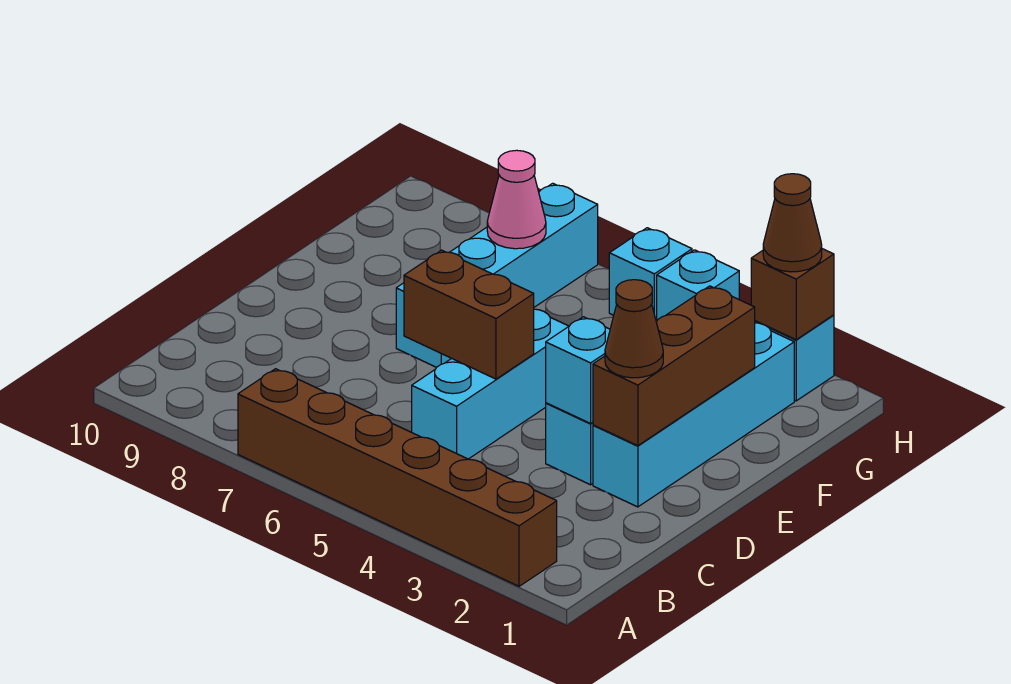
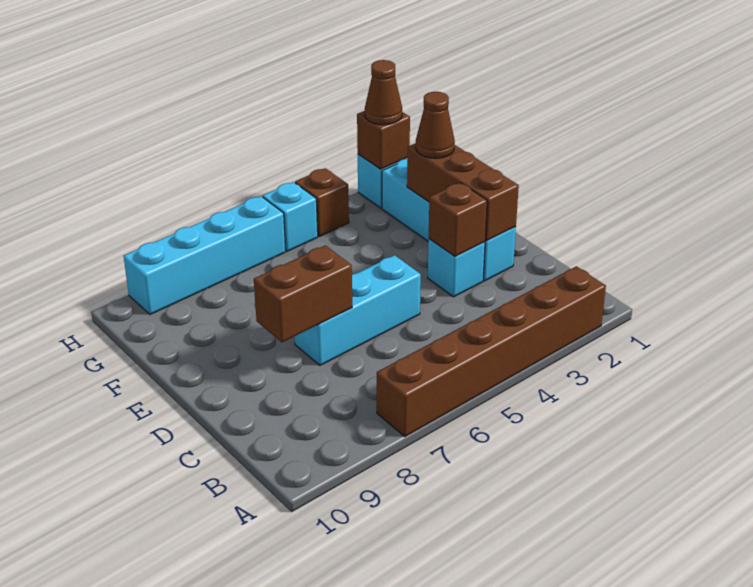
cyan brick C5:E5 level 1 -> cyan brick D5:D7 level 1
brown cone D2 level 3 -> brown cone F2 level 3
cyan brick D3 level 2 -> brown brick D3 level 2
brown brick D5:D6 level 2 -> brown brick D7:D8 level 2
cyan brick E7:H7 level 1 -> cyan brick H6:H9 level 1
pink cone G7 level 2 -> none
cyan brick H4 level 1 -> brown brick H4 level 1

